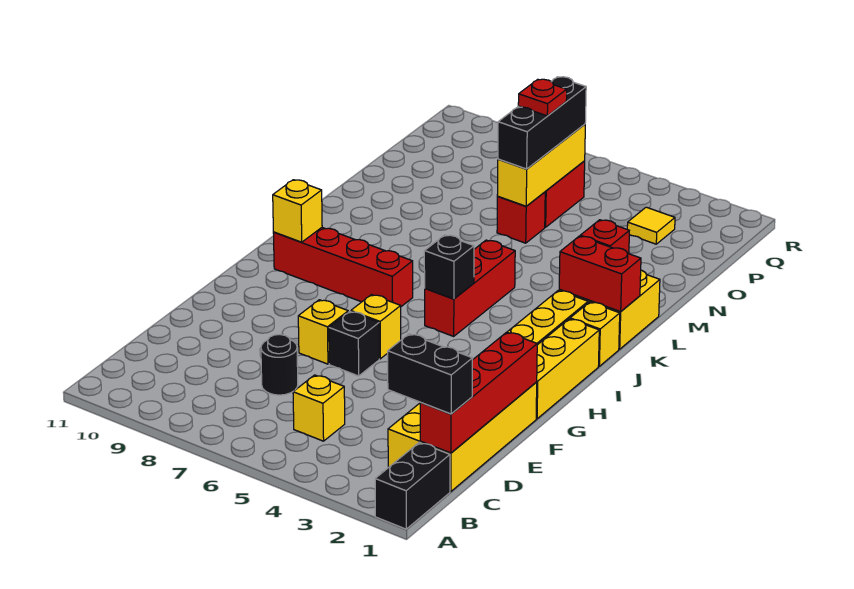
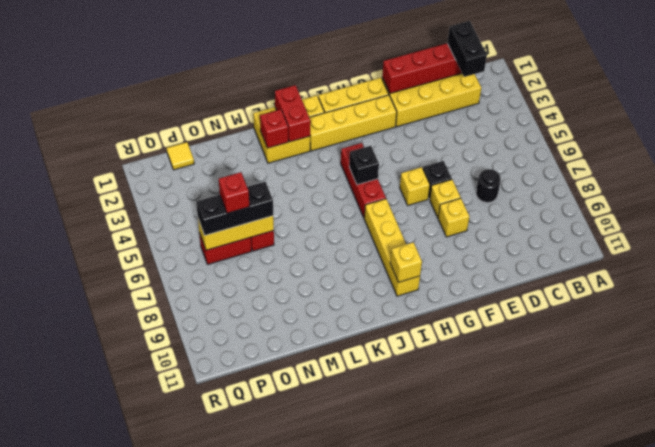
black brick A1:B1 level 1 -> none
yellow brick C5 level 1 -> yellow brick F8 level 1
red brick I5:K5 level 1 -> red brick I4:I6 level 1
red brick I7:I10 level 1 -> yellow brick I7:I10 level 1
red plate O6 level 4 -> red brick O6 level 4
yellow tile P3 level 1 -> yellow tile P1 level 1

